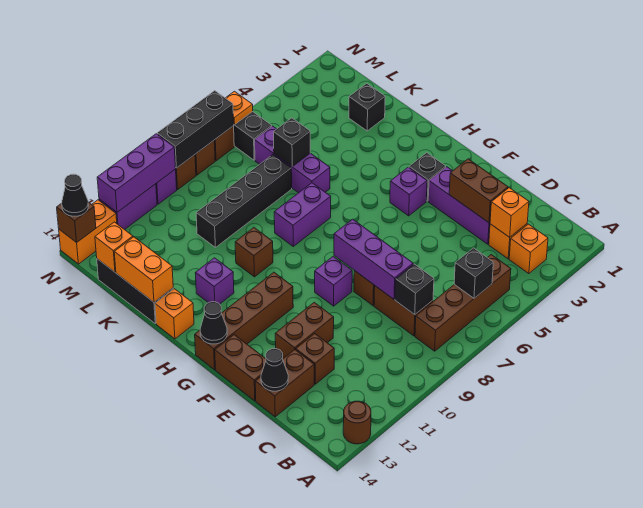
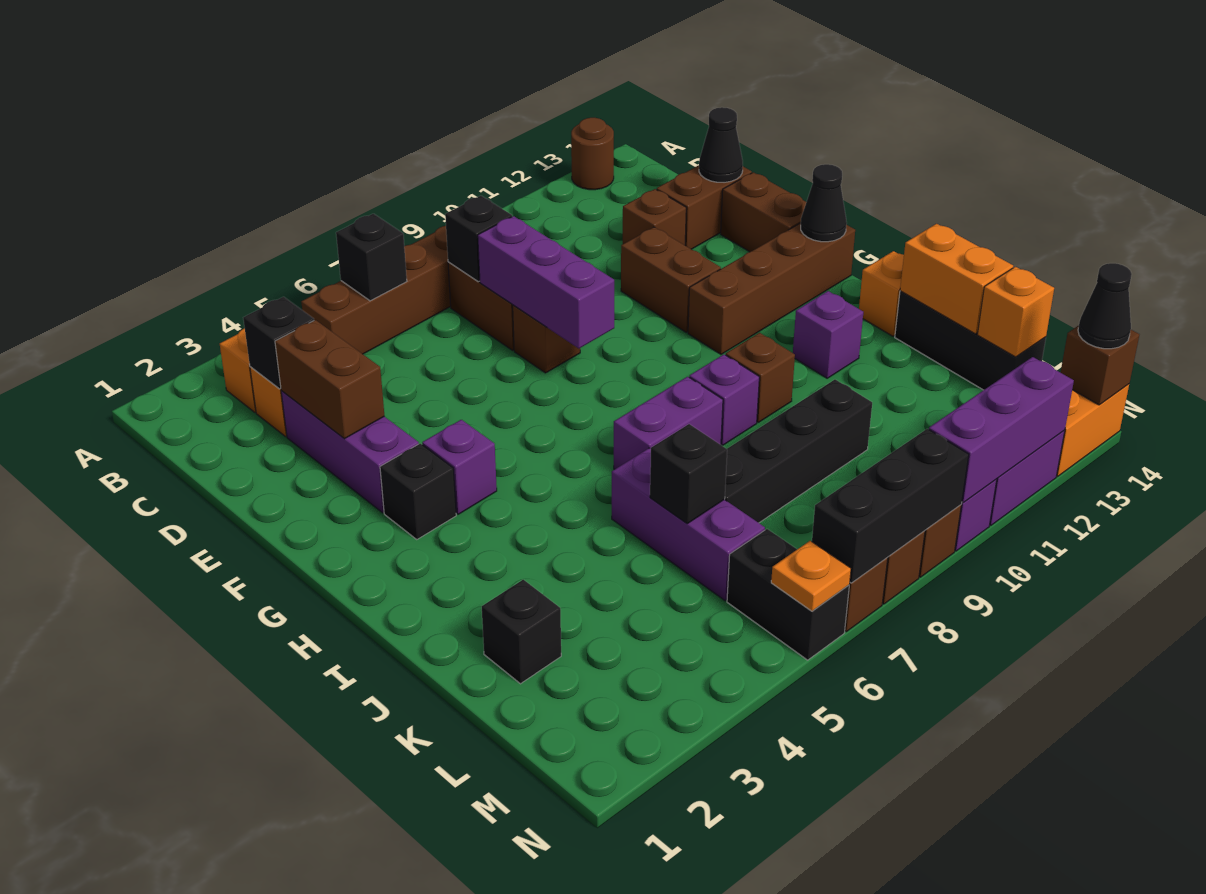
orange brick C3 level 2 -> black brick C3 level 2
brown brick E11:E12 level 1 -> brown brick E11:F11 level 1
purple brick F9 level 1 -> purple brick I9 level 1

